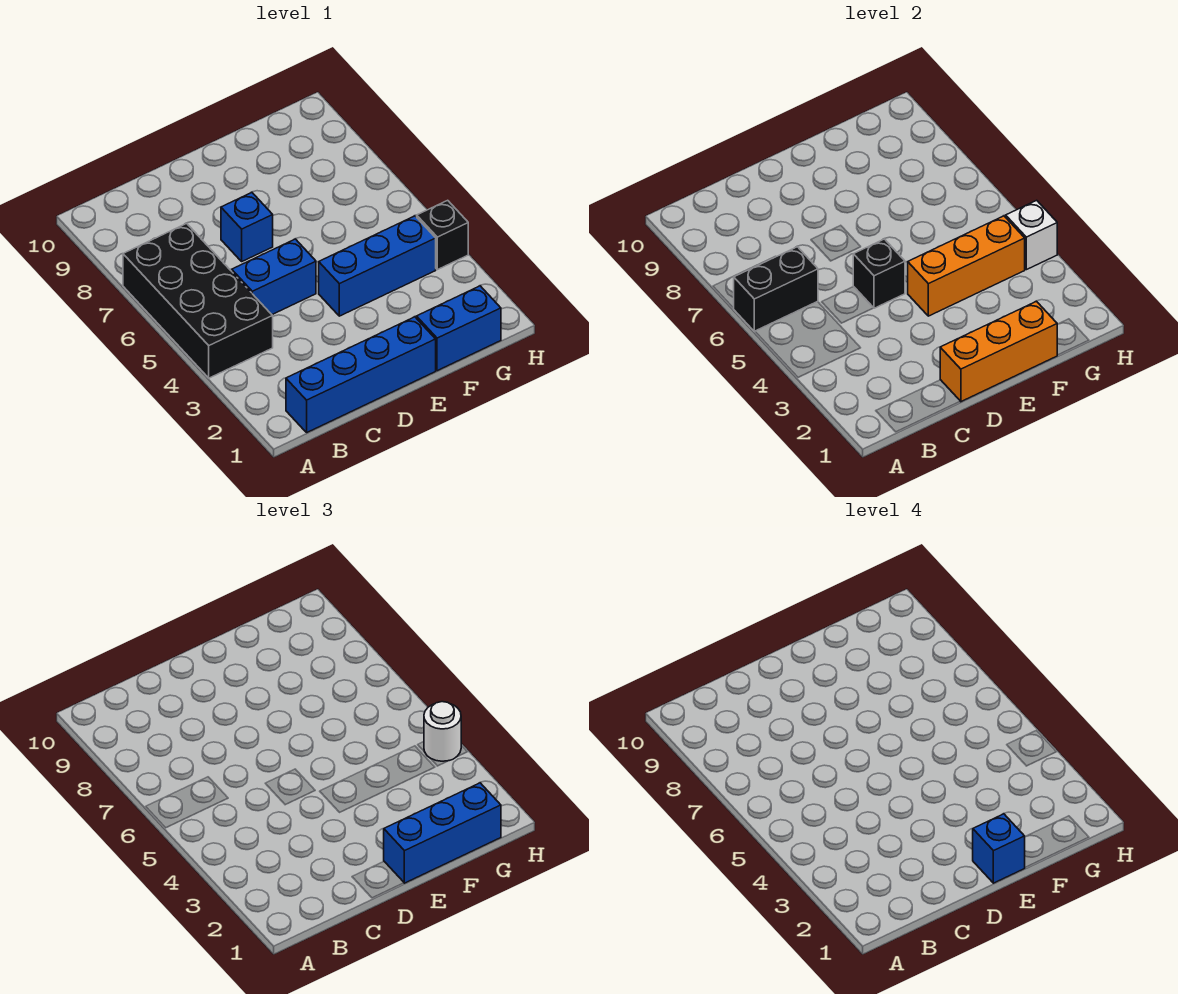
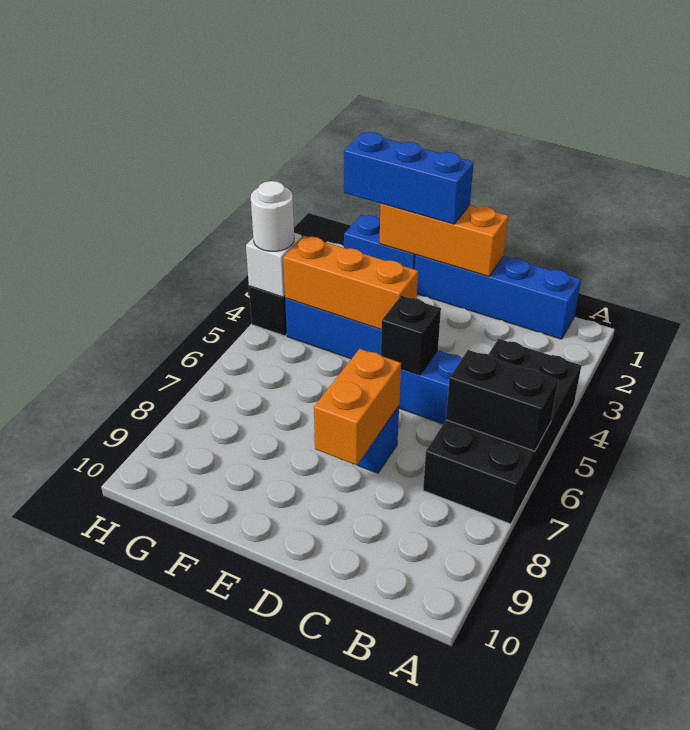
none -> orange brick D7:D8 level 2
blue brick E1 level 4 -> none

